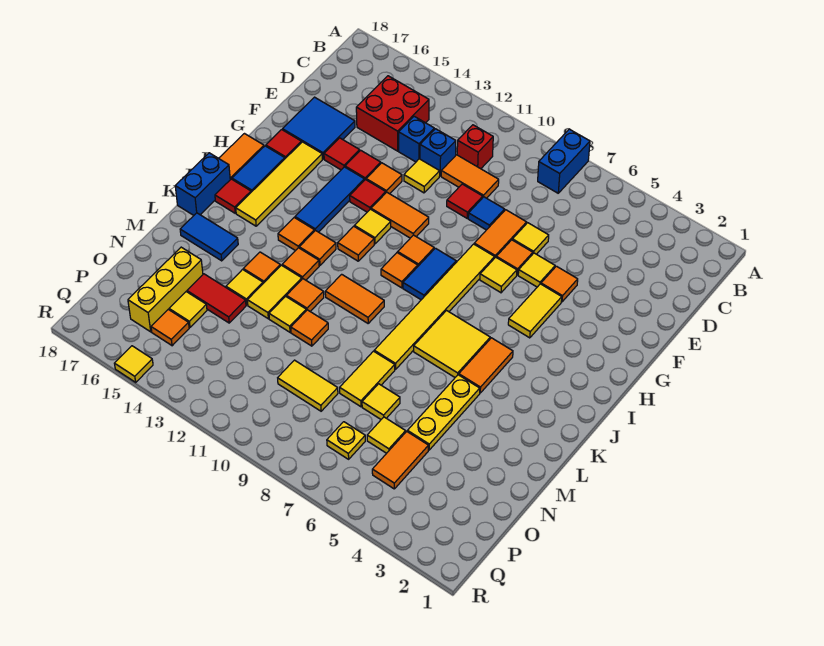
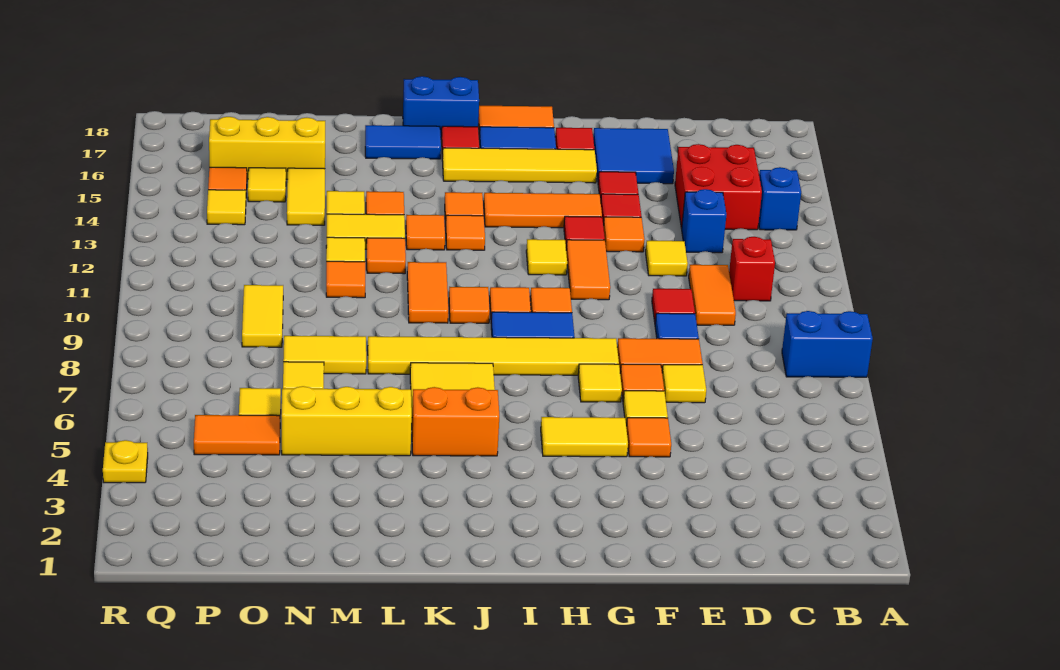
blue brick D12 level 1 -> blue brick B14 level 1
blue tile G14:I14 level 1 -> orange tile G14:I14 level 1
orange tile I12 level 1 -> orange tile J10 level 1
orange tile J5:K5 level 1 -> orange brick J5:K5 level 1
yellow plate L5:N5 level 1 -> yellow brick L5:N5 level 1
blue tile L16:L17 level 1 -> blue tile K17:L17 level 1
red tile N14:N15 level 1 -> yellow tile N14:N15 level 1
yellow plate P7 level 1 -> yellow plate R4 level 1
yellow tile R15 level 1 -> yellow tile P14 level 1

